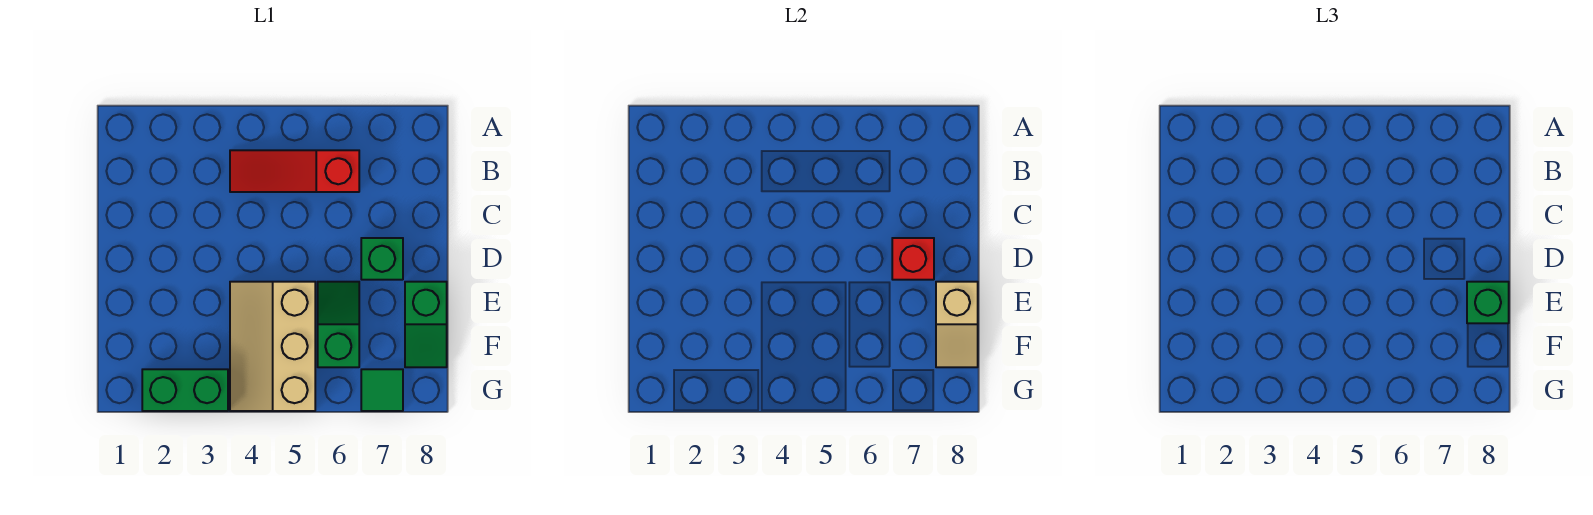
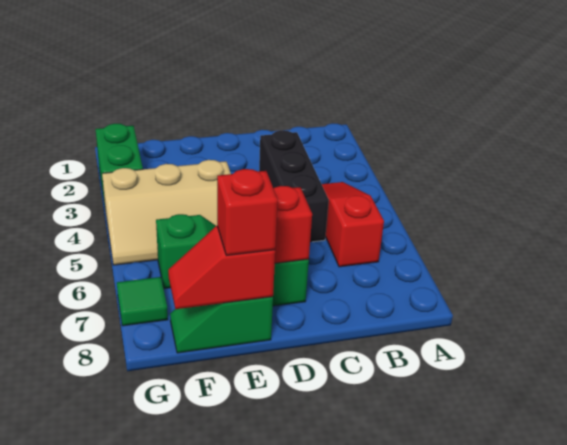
none -> black brick C3:C5 level 1
tan slope E4:G5 level 1 top 5 -> tan slope E4:G5 level 1 top 4
tan slope E8:F8 level 2 top E -> red slope E8:F8 level 2 top E
green brick E8 level 3 -> red brick E8 level 3

